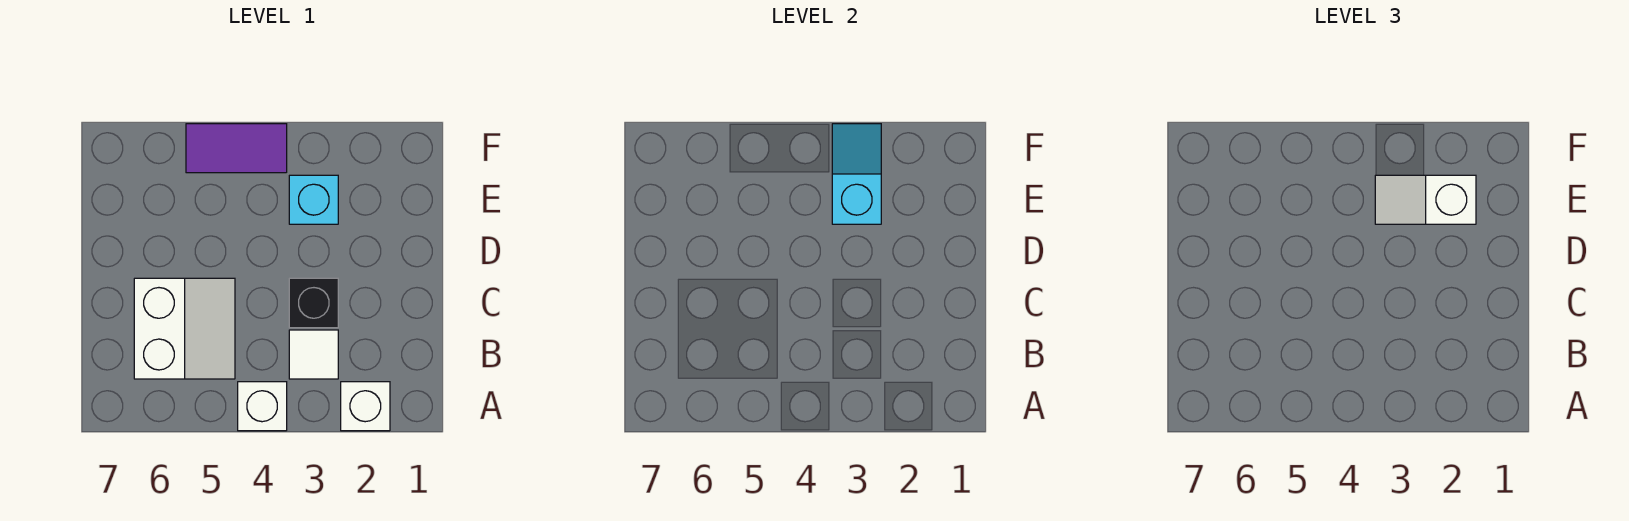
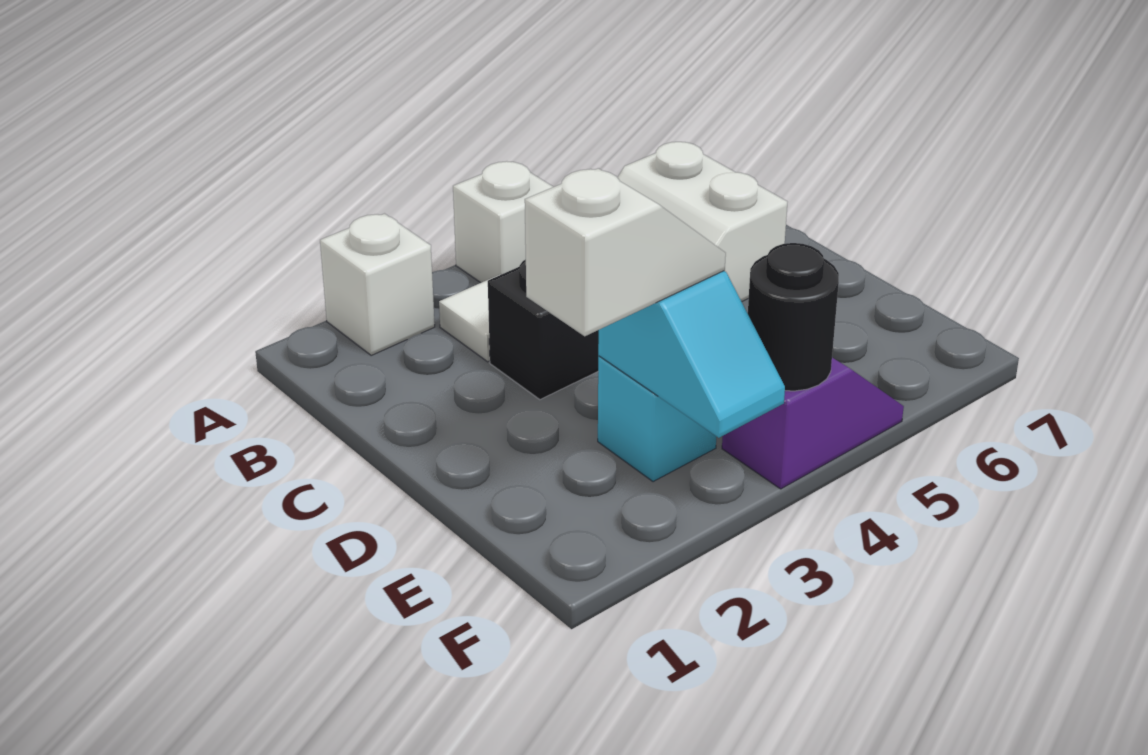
purple tile F4:F5 level 1 -> purple slope F4:F5 level 1 top 4
none -> black round brick F4 level 2

